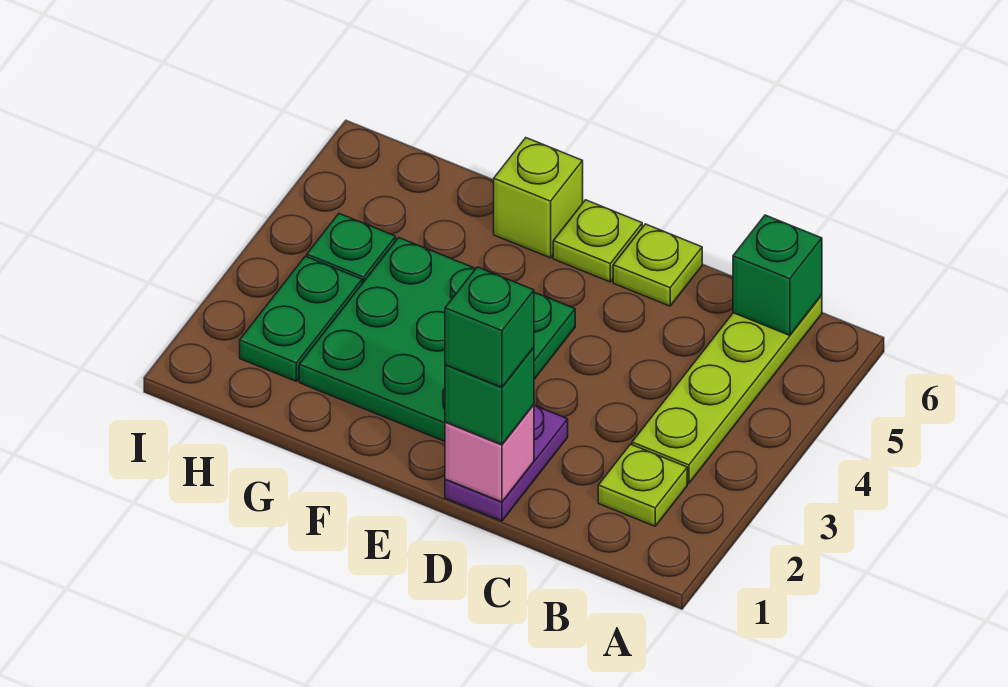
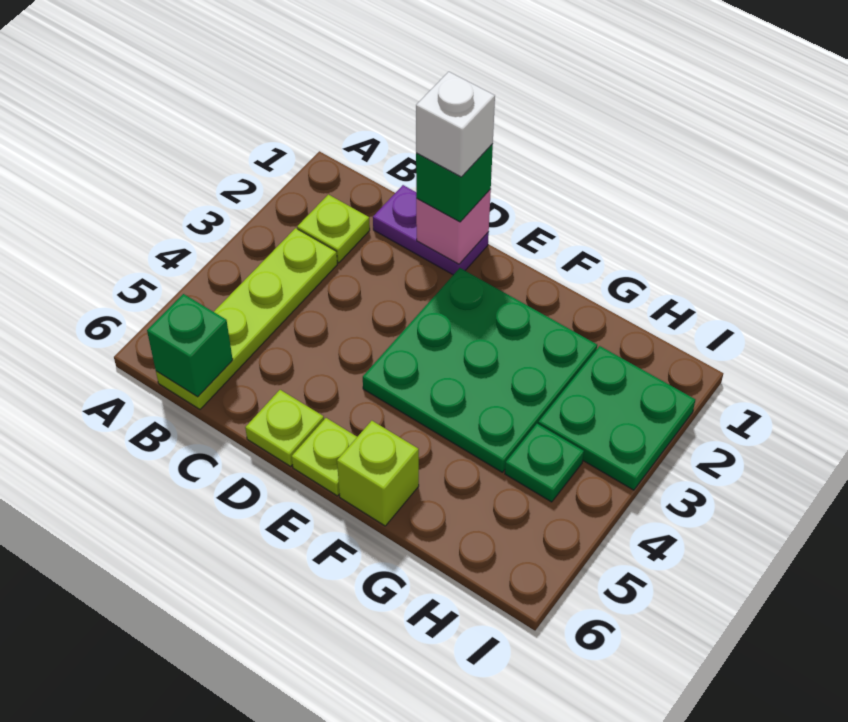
purple plate D1:D2 level 1 -> purple plate C1:D1 level 1
green brick D1 level 4 -> white brick D1 level 4
green plate H2:H3 level 1 -> green plate H2:I3 level 1

